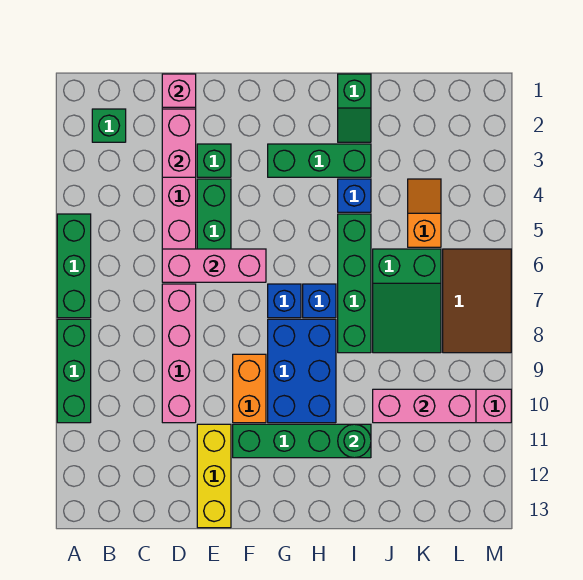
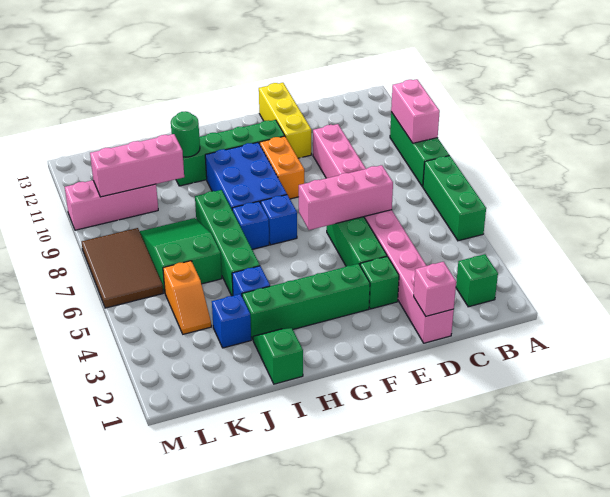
pink brick D2:D3 level 2 -> pink brick A9:A10 level 2
green brick G3:I3 level 1 -> green brick F3:I3 level 1
none -> blue brick J3 level 1

